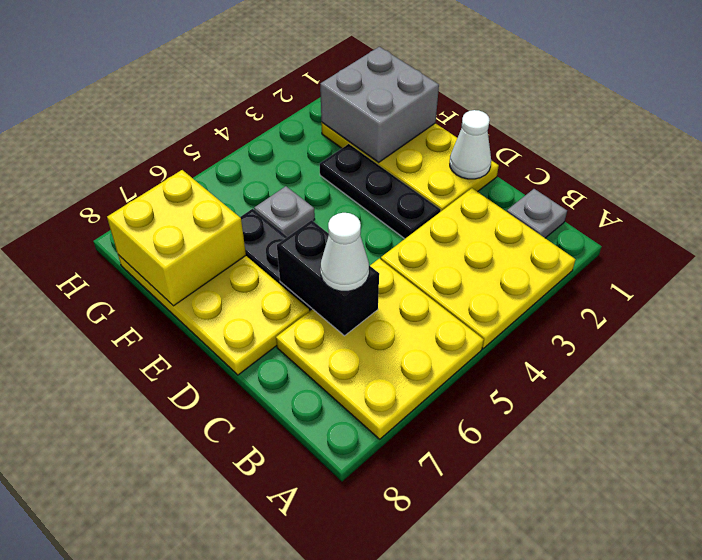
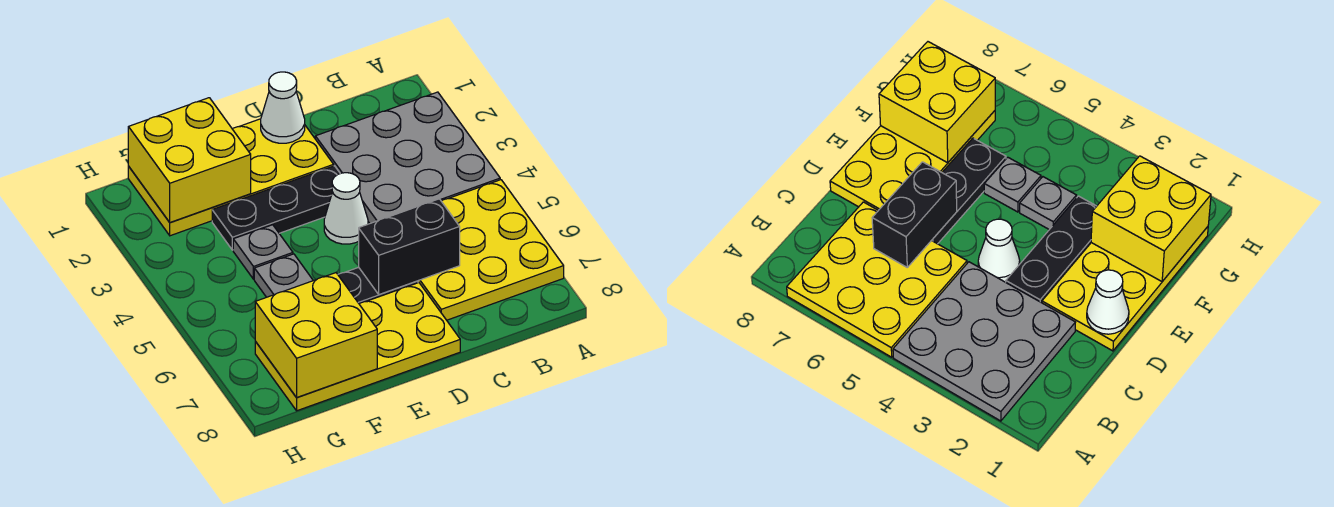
yellow plate A2:C4 level 1 -> grey plate A2:C4 level 1
grey plate B1 level 1 -> grey plate F4 level 1
white cone C6 level 3 -> white cone D4 level 1
grey brick F1:G2 level 2 -> yellow brick F1:G2 level 2

